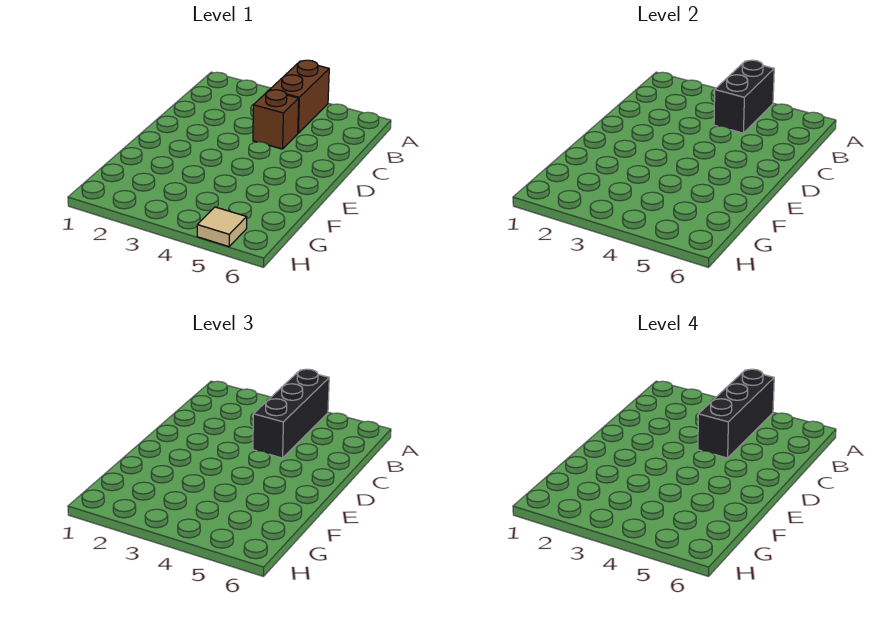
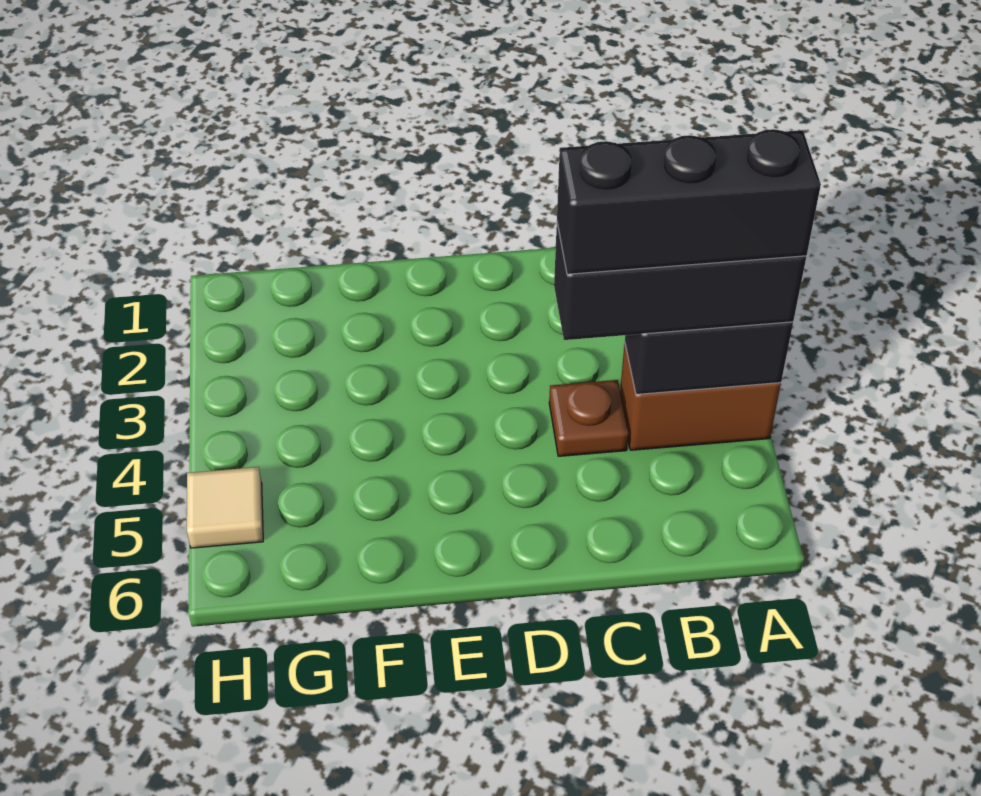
brown brick C4 level 1 -> brown plate C4 level 1

